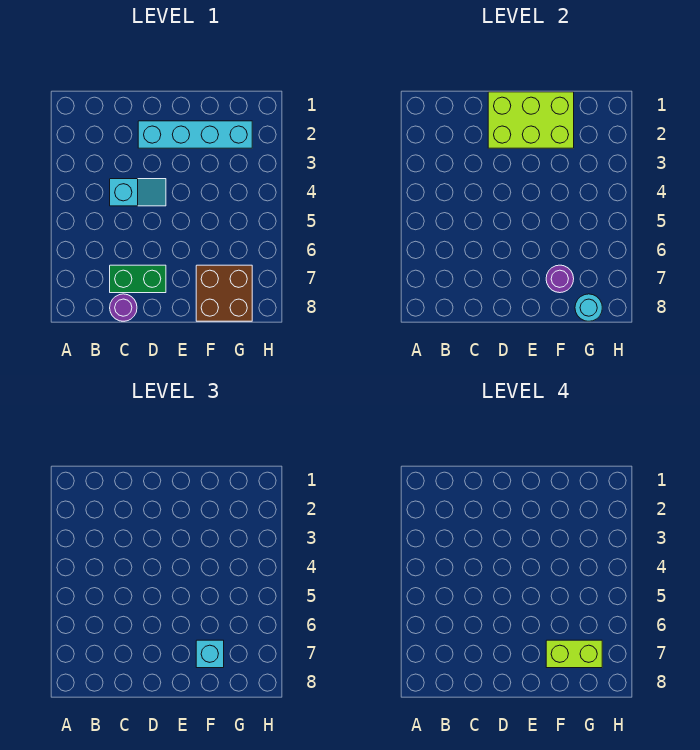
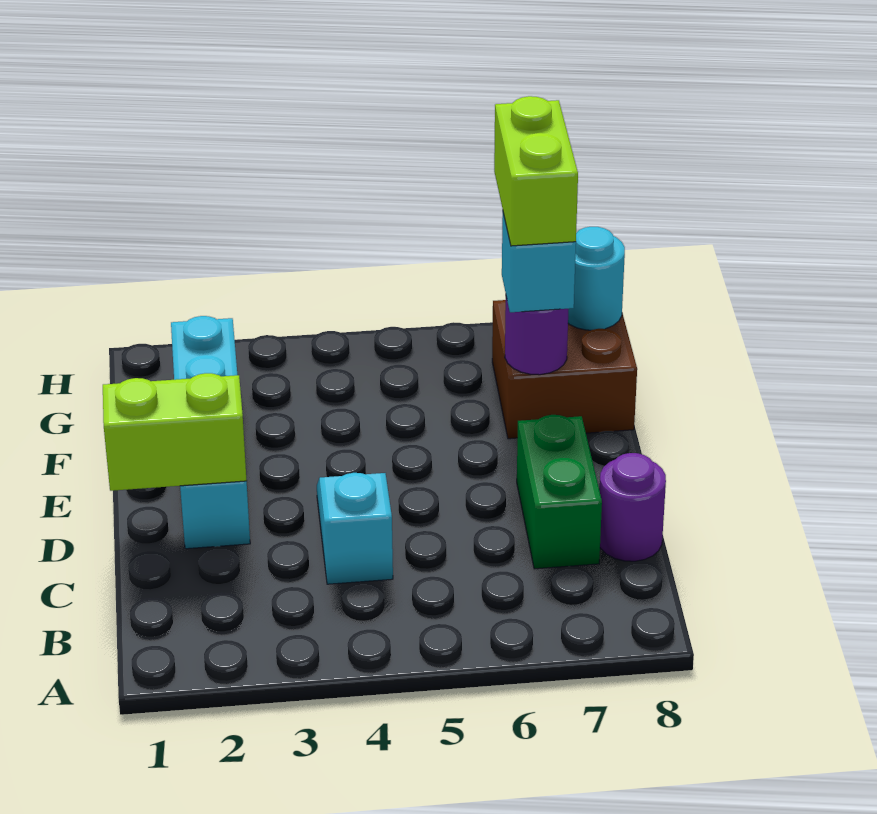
lime brick D1:F2 level 2 -> lime brick D1:D2 level 2

